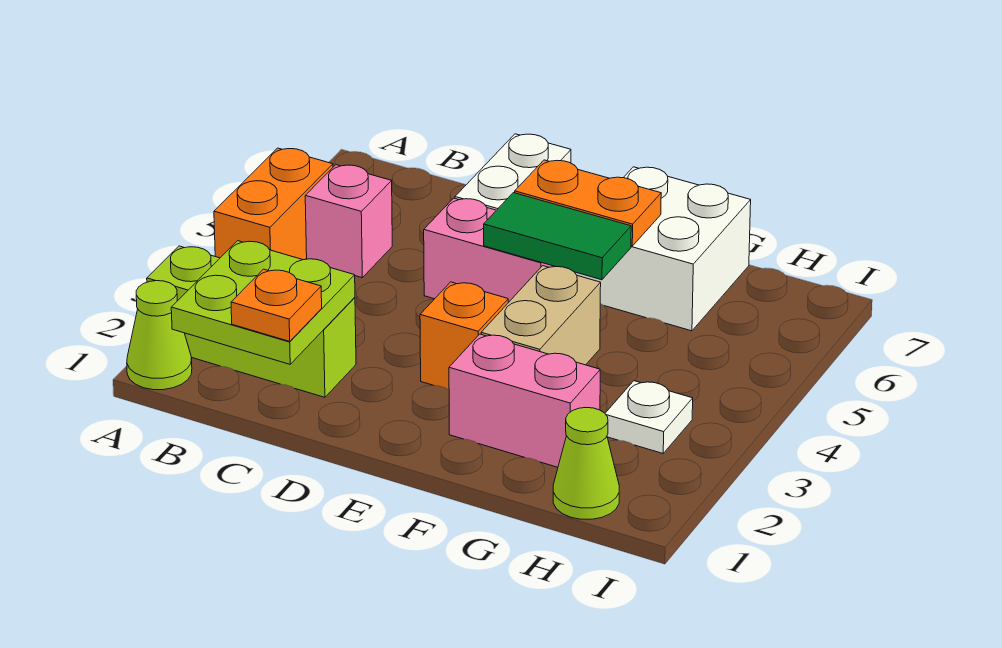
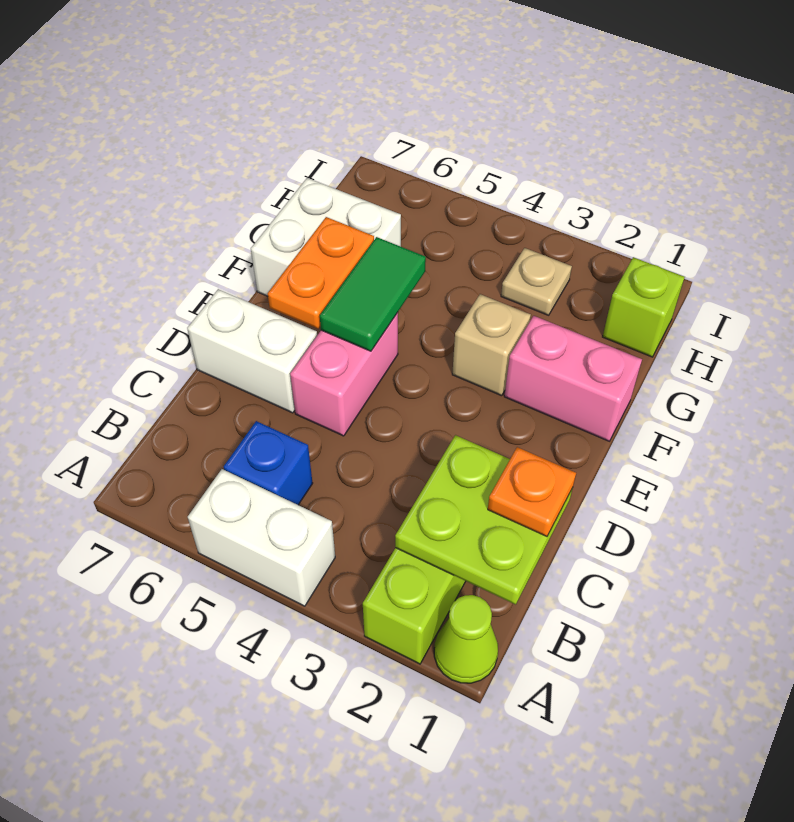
orange brick A4:A5 level 1 -> white brick A4:A5 level 1
pink brick B5 level 1 -> blue brick B5 level 1
orange brick E3 level 1 -> none
pink brick F2:G2 level 1 -> pink brick F1:F2 level 1
tan brick F3:F4 level 1 -> tan brick F3 level 1
lime cone H1 level 1 -> lime brick H1 level 1
white plate H3 level 1 -> tan plate H3 level 1

